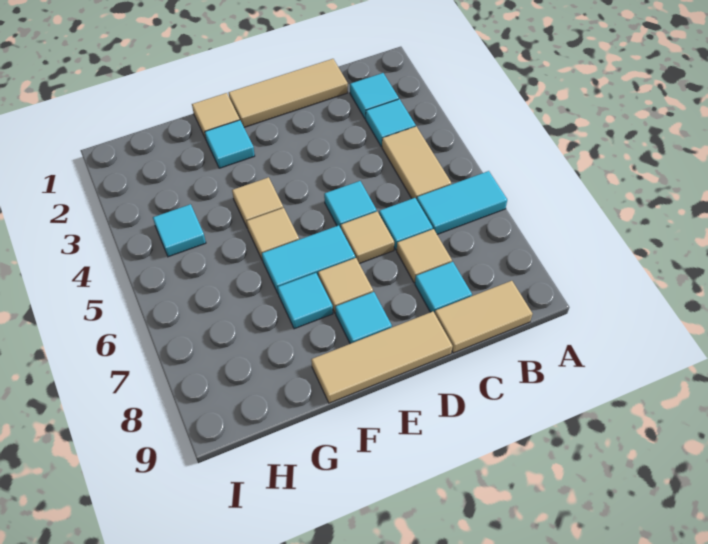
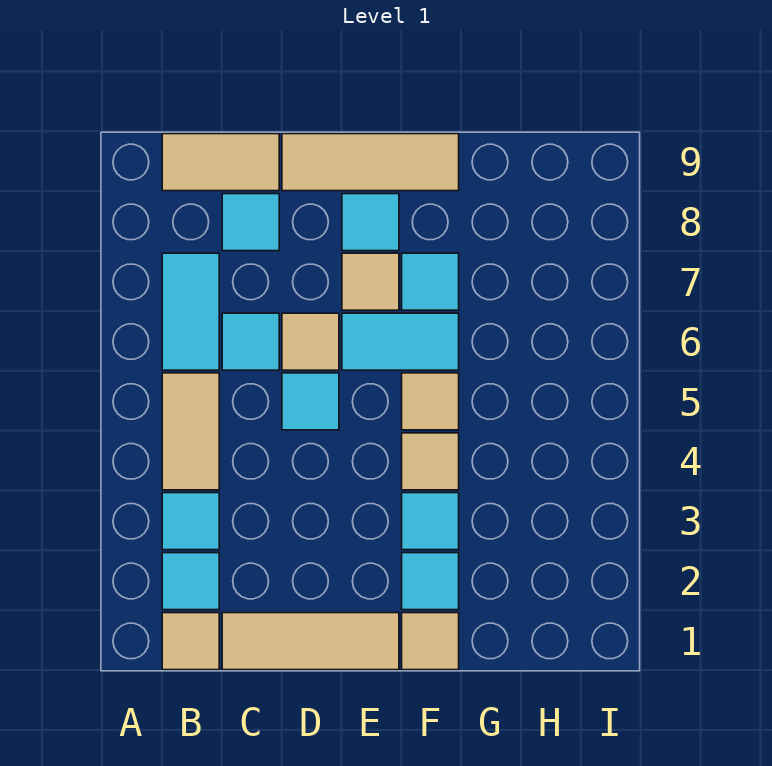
cyan tile A6:B6 level 1 -> cyan tile B6:B7 level 1
tan tile C7 level 1 -> tan tile B1 level 1
cyan tile H4 level 1 -> cyan tile F3 level 1

